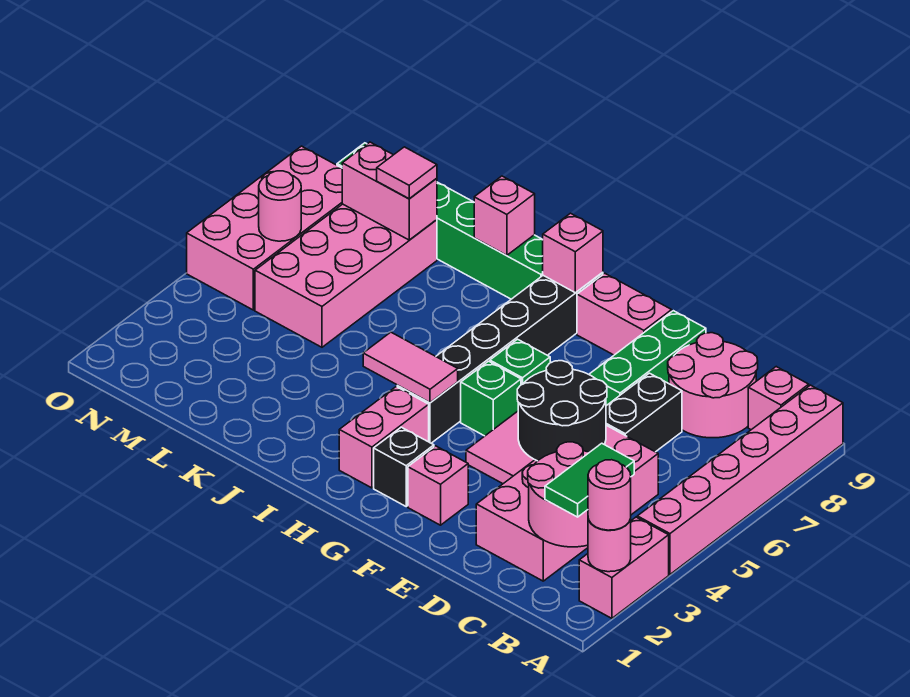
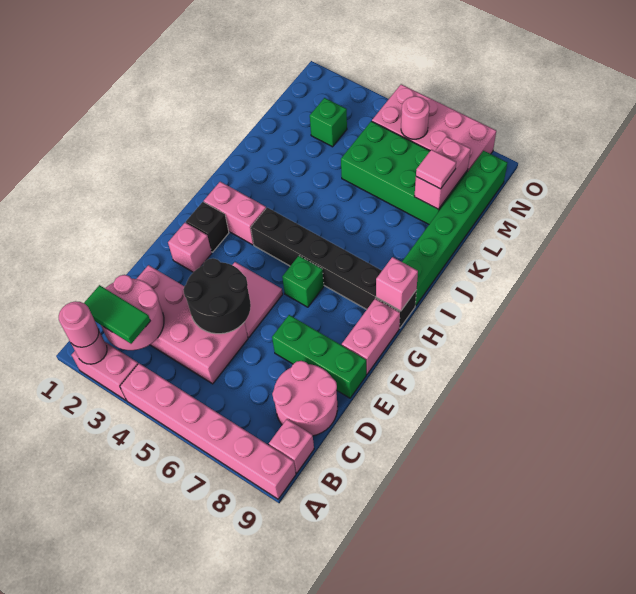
black brick D6:D7 level 1 -> none
green brick G5 level 1 -> green brick M3 level 1
pink tile H4:I4 level 2 -> none
pink brick J9 level 2 -> none
pink brick L5:M8 level 1 -> green brick L5:M8 level 1

